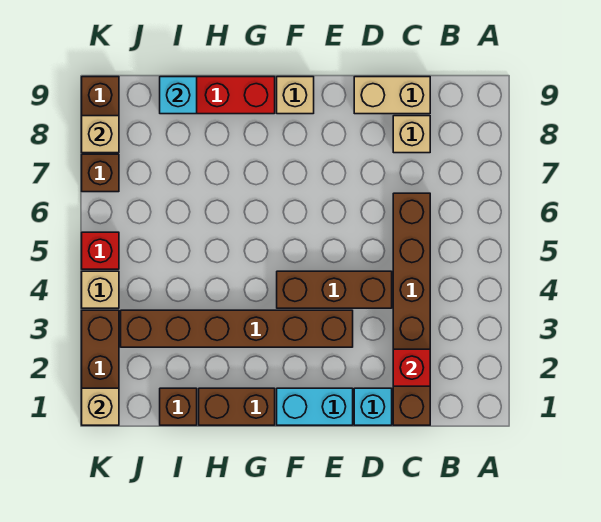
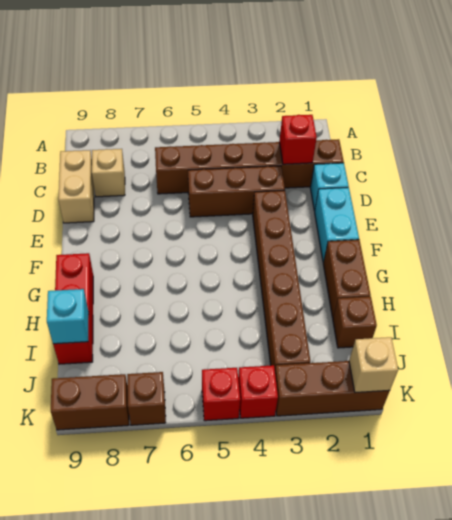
brown brick D4:F4 level 1 -> brown brick D3:D5 level 1
tan brick F9 level 1 -> none
tan brick K4 level 1 -> red brick K4 level 1
tan brick K8 level 2 -> none

